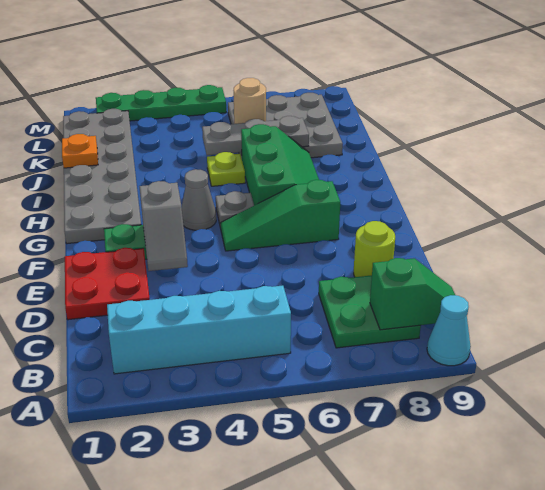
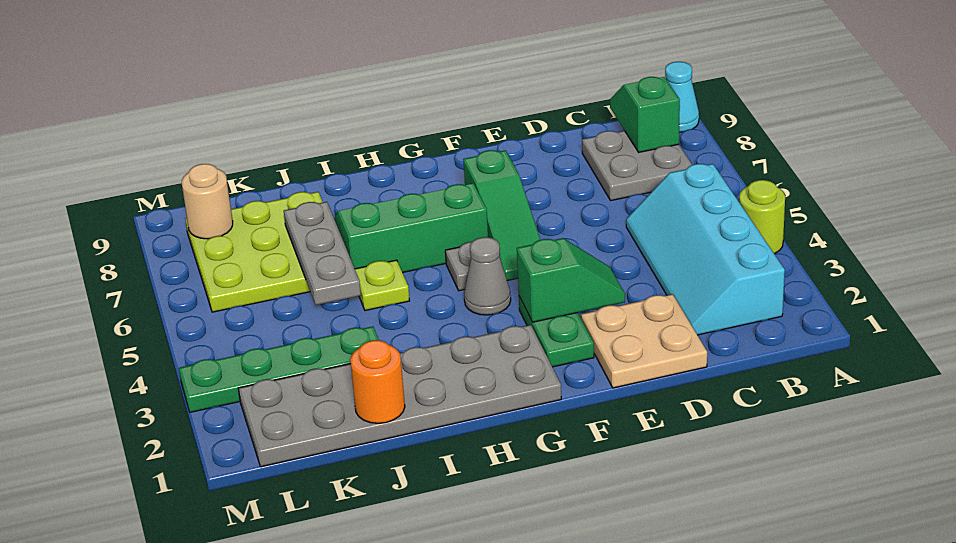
green plate B7:C8 level 1 -> grey plate B7:C8 level 1
red plate D1:E2 level 1 -> tan plate D1:E2 level 1
lime round brick D8 level 1 -> lime round brick A4 level 1
grey slope E3:F3 level 2 top F -> green slope E3:F3 level 2 top F
orange plate J1 level 2 -> orange round brick J1 level 2
grey plate J6:L8 level 1 -> lime plate J6:L8 level 1
tan round brick K6 level 2 -> tan round brick L8 level 2
green plate M2:M5 level 1 -> green plate J3:M3 level 1

